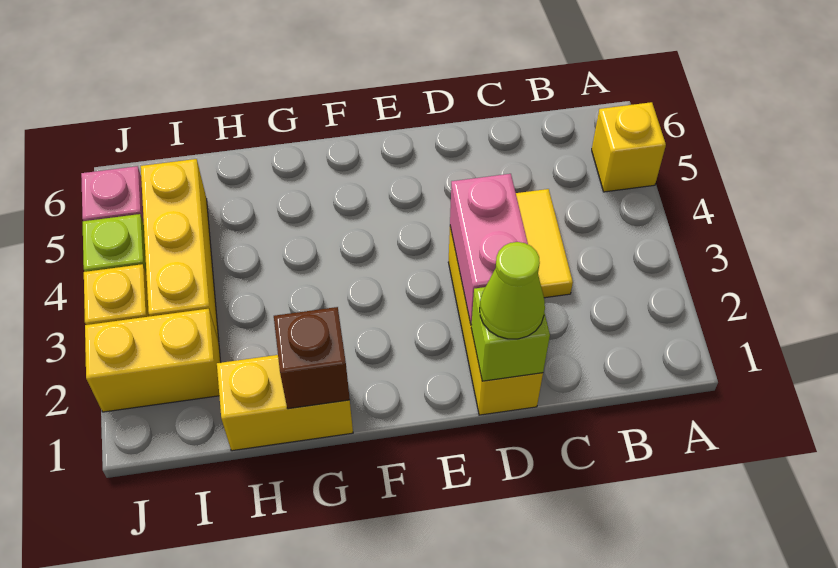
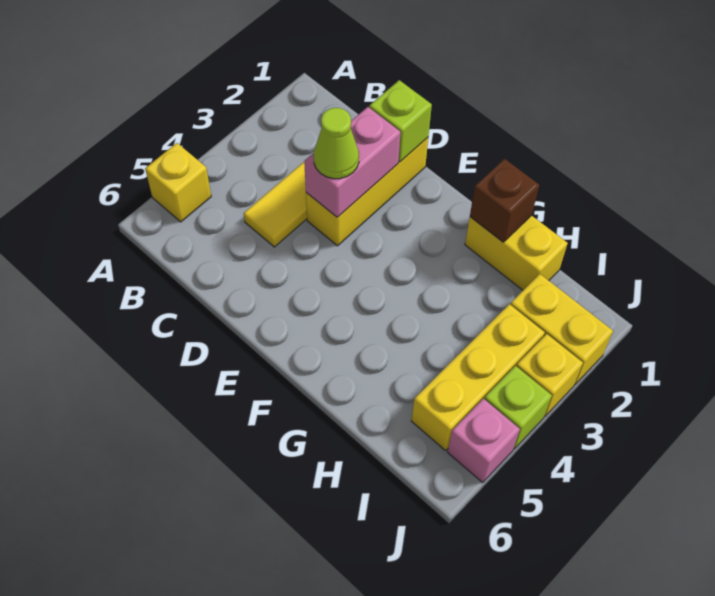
lime cone D1 level 3 -> lime cone D3 level 3

